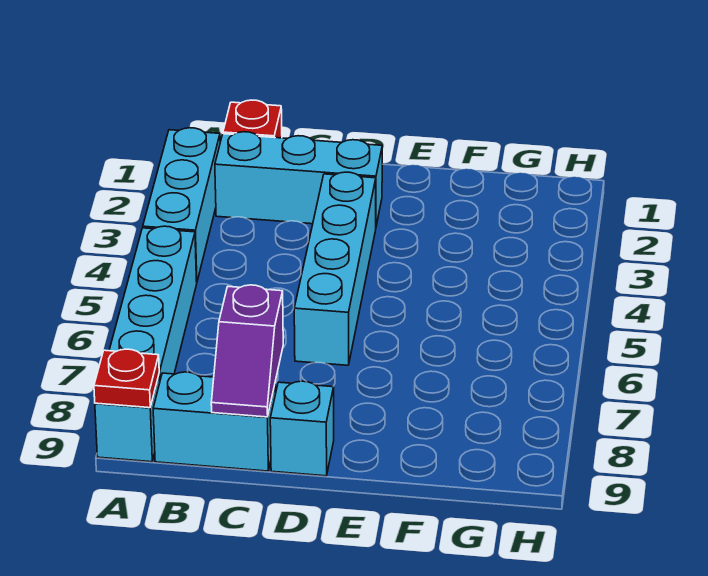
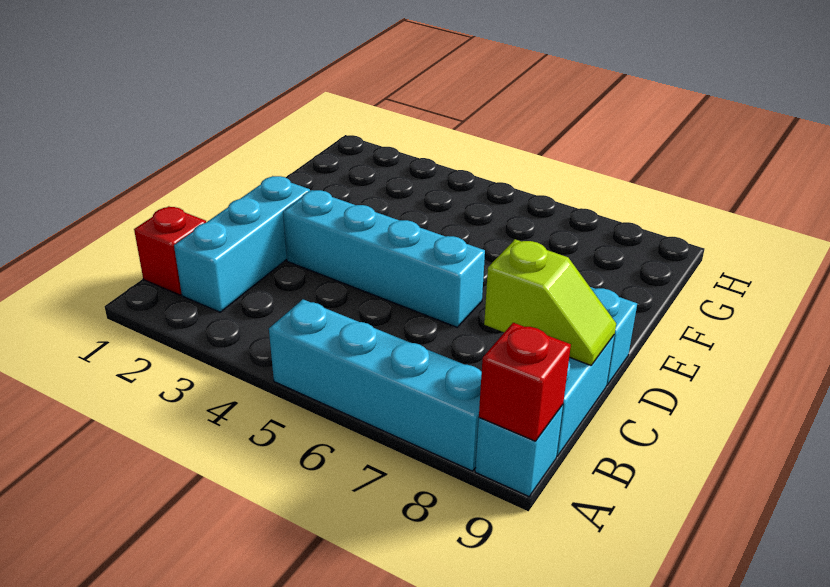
cyan brick A2:A4 level 1 -> none
red plate A9 level 2 -> red brick A9 level 2
purple slope C8:C9 level 2 top 8 -> lime slope C8:C9 level 2 top 8

